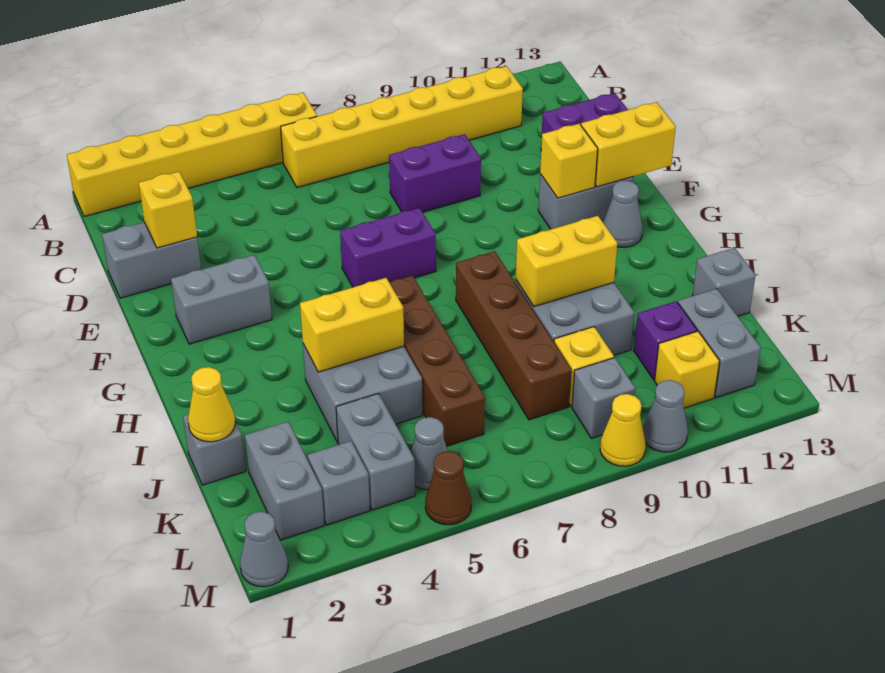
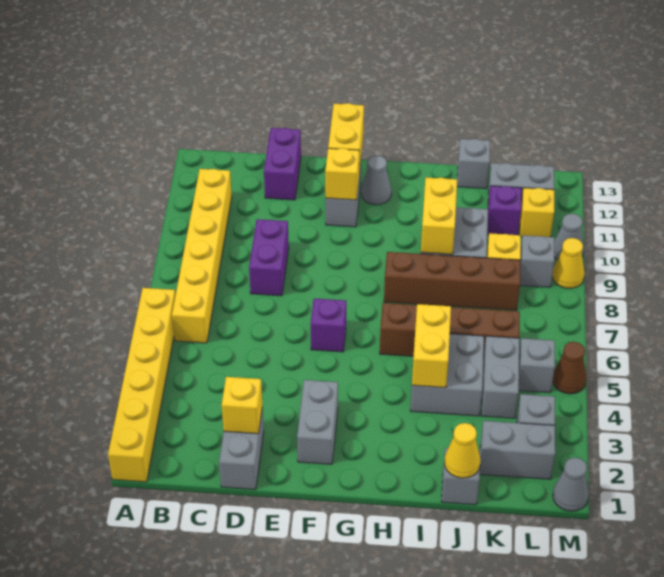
purple brick F6:F7 level 1 -> purple brick F6 level 1
grey brick K4:L4 level 1 -> grey brick K4:K5 level 1
grey cone L5 level 1 -> grey brick L5 level 1

